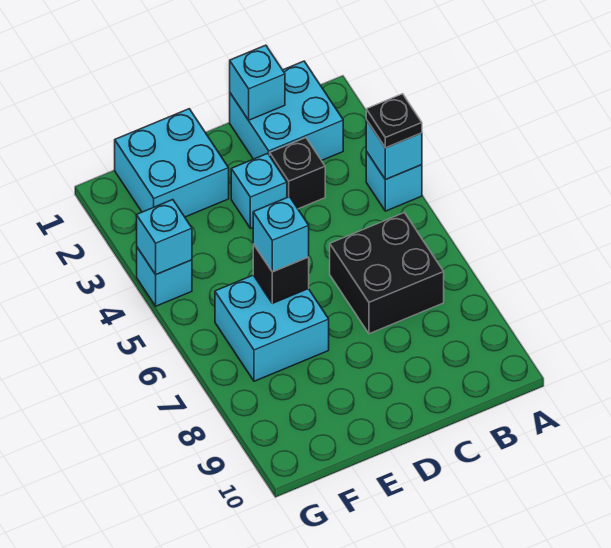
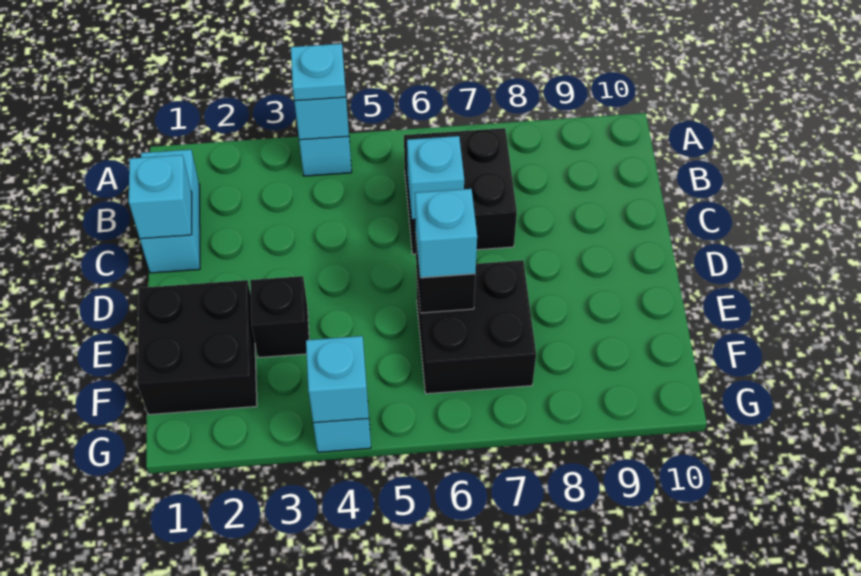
black plate A4 level 3 -> cyan plate A4 level 3
cyan brick B1:C2 level 1 -> cyan brick B1:C1 level 1
black brick C3 level 1 -> black brick E3 level 1
cyan brick D3 level 1 -> cyan brick C6 level 2
cyan brick E1:F2 level 1 -> black brick E1:F2 level 1
cyan brick E6:F7 level 1 -> black brick E6:F7 level 1

